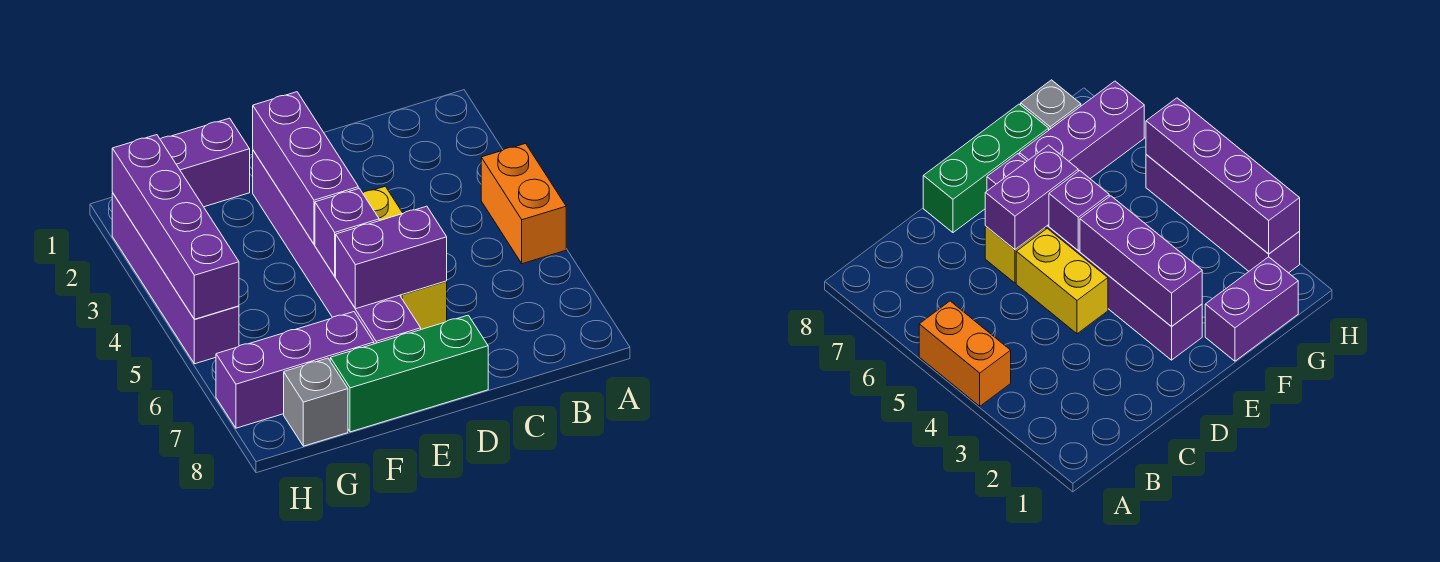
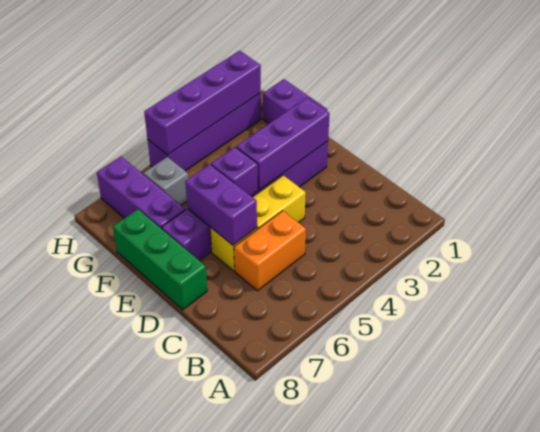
orange brick A4:A5 level 1 -> orange brick C5:C6 level 1
grey brick G8 level 1 -> grey brick G6 level 1

